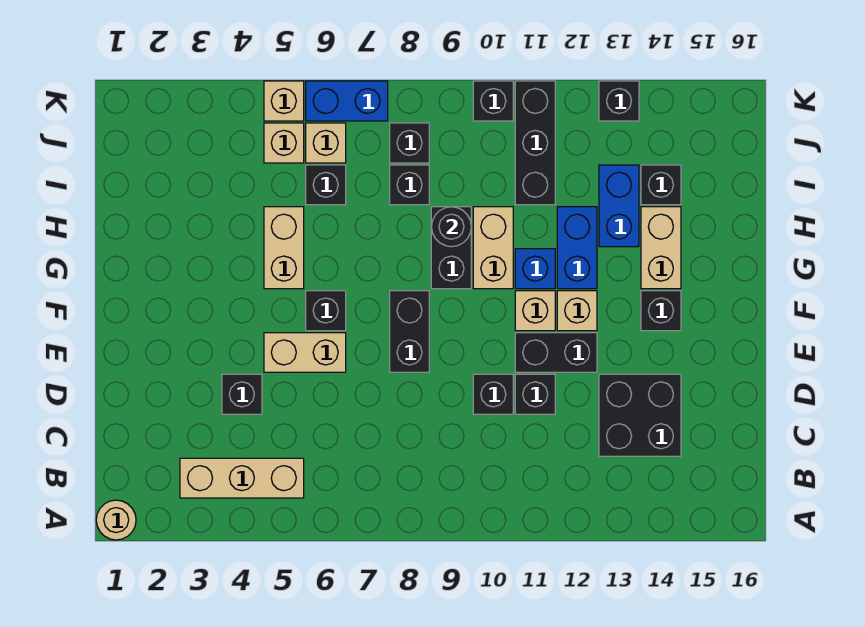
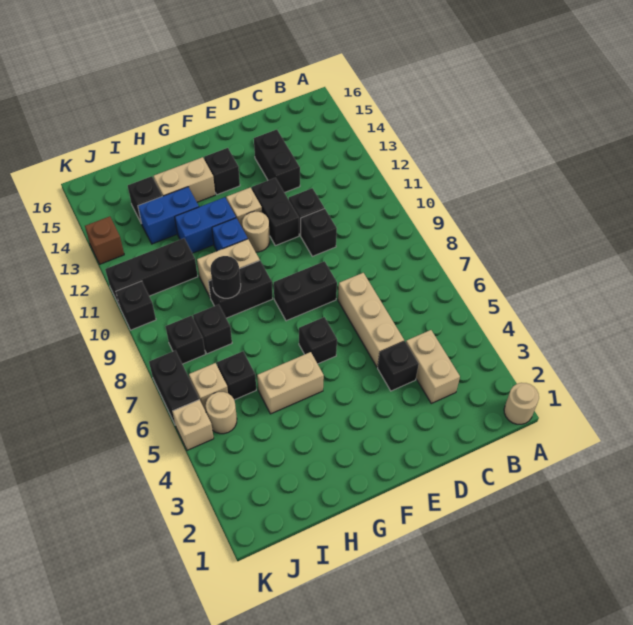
tan brick B3:B5 level 1 -> tan brick D5:D7 level 1
black brick C13:D14 level 1 -> black brick D13:D14 level 1
tan brick E5:E6 level 1 -> tan brick C3:C4 level 1
tan brick F11 level 1 -> tan round brick F11 level 1
tan brick J5 level 1 -> tan round brick J5 level 1
blue brick K6:K7 level 1 -> black brick K6:K7 level 1
black brick K13 level 1 -> brown brick K13 level 1

